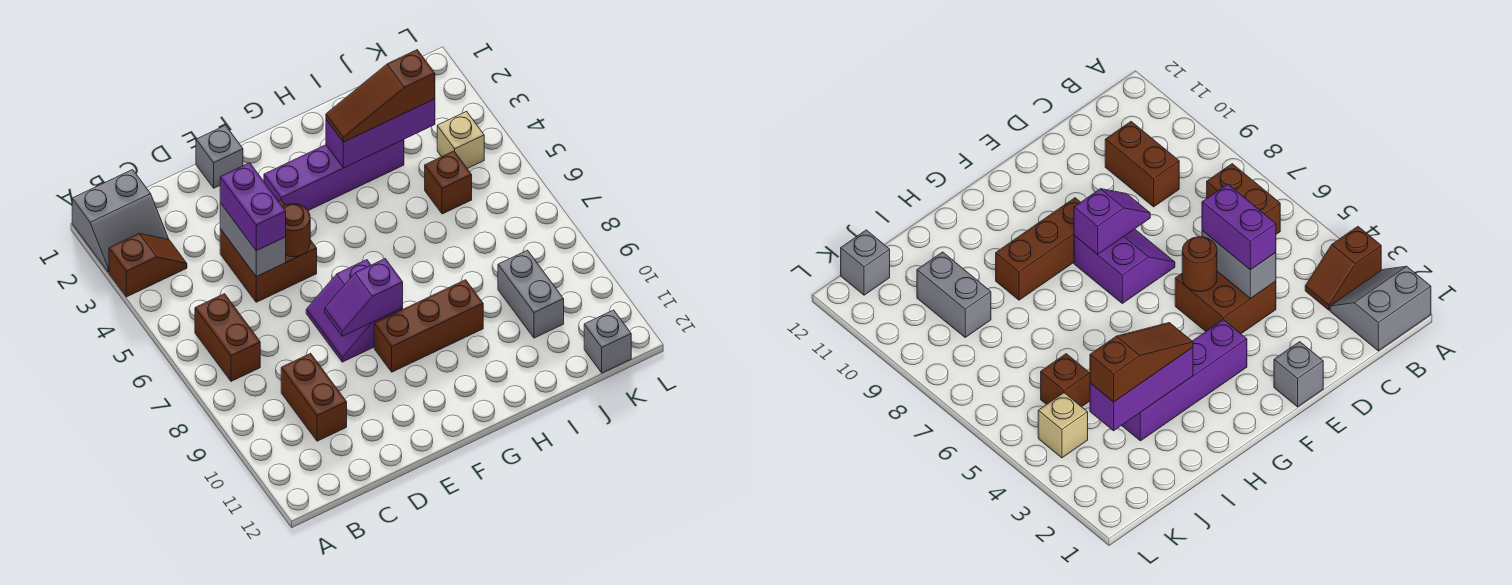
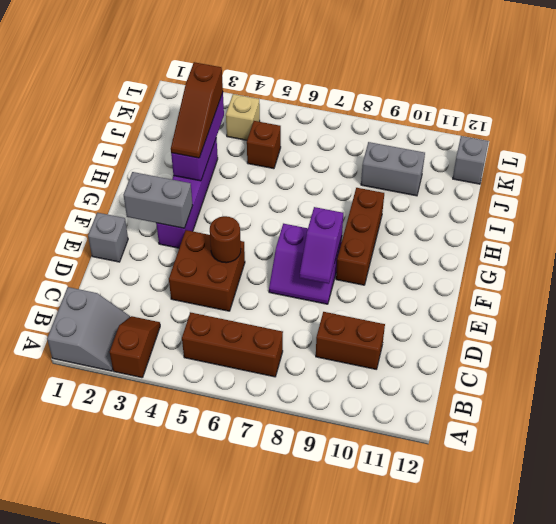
brown brick B6:B7 level 1 -> brown brick B5:B7 level 1
grey brick D4:D5 level 2 -> grey brick F2:F3 level 2
purple brick D4:D5 level 3 -> none

